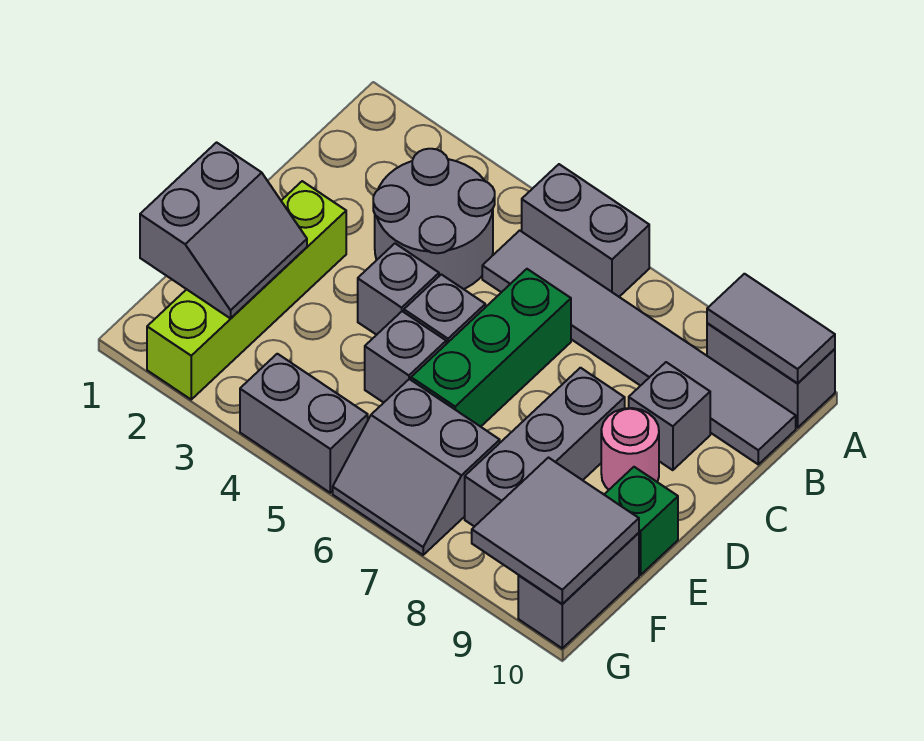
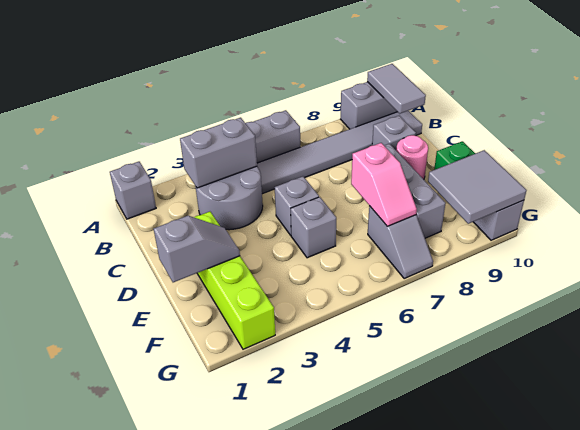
grey tile A9:A10 level 2 -> grey tile A10:B10 level 2
green brick C6:E6 level 1 -> none
grey brick D4 level 1 -> grey brick A1 level 1
grey slope E1:F2 level 2 top 1 -> grey slope E1:E2 level 2 top 1
none -> pink slope E7:F7 level 2 top E
grey slope F6:G7 level 1 top F -> grey slope F7:G7 level 1 top F
grey brick G4:G5 level 1 -> grey brick B3:B4 level 2

